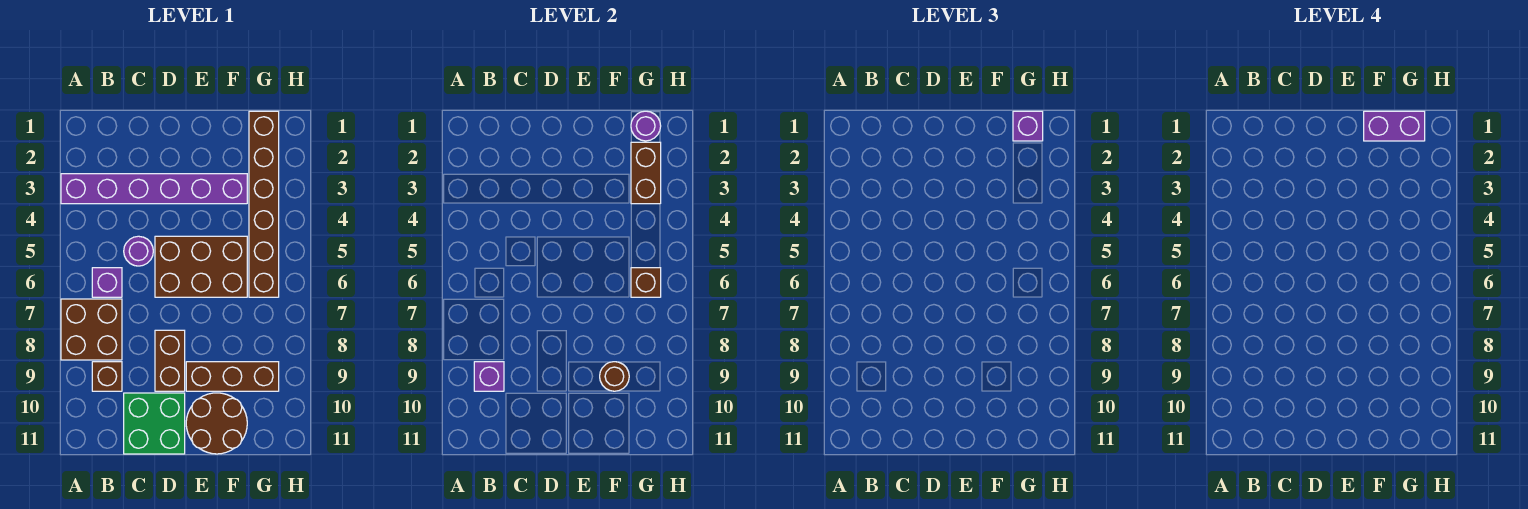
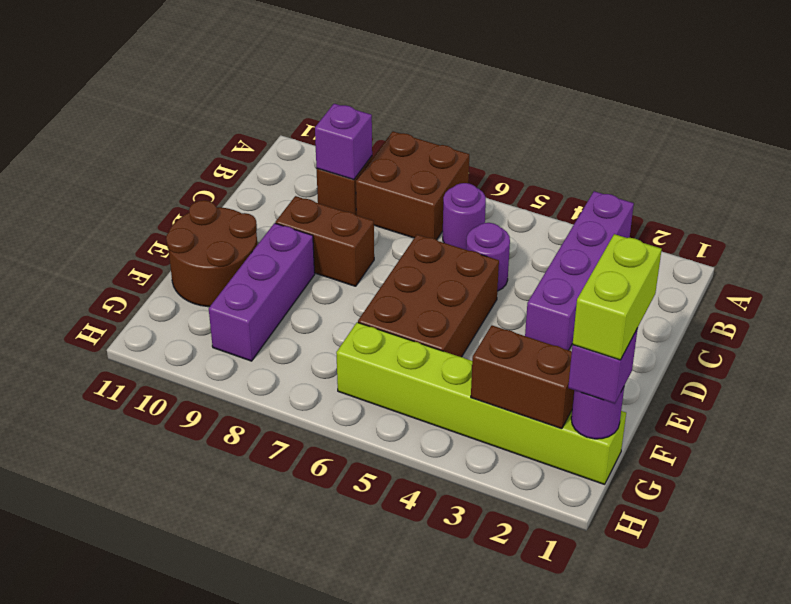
purple brick A3:F3 level 1 -> purple brick A3:D3 level 1
purple brick B6 level 1 -> purple round brick B6 level 1
green brick C10:D11 level 1 -> none
brown brick E9:G9 level 1 -> purple brick E9:G9 level 1
purple brick F1:G1 level 4 -> lime brick F1:G1 level 4
brown round brick F9 level 2 -> none
brown brick G1:G6 level 1 -> lime brick G1:G6 level 1
brown brick G6 level 2 -> none

